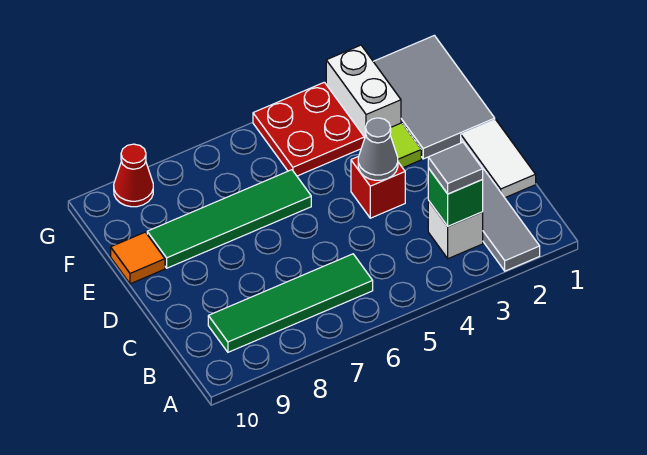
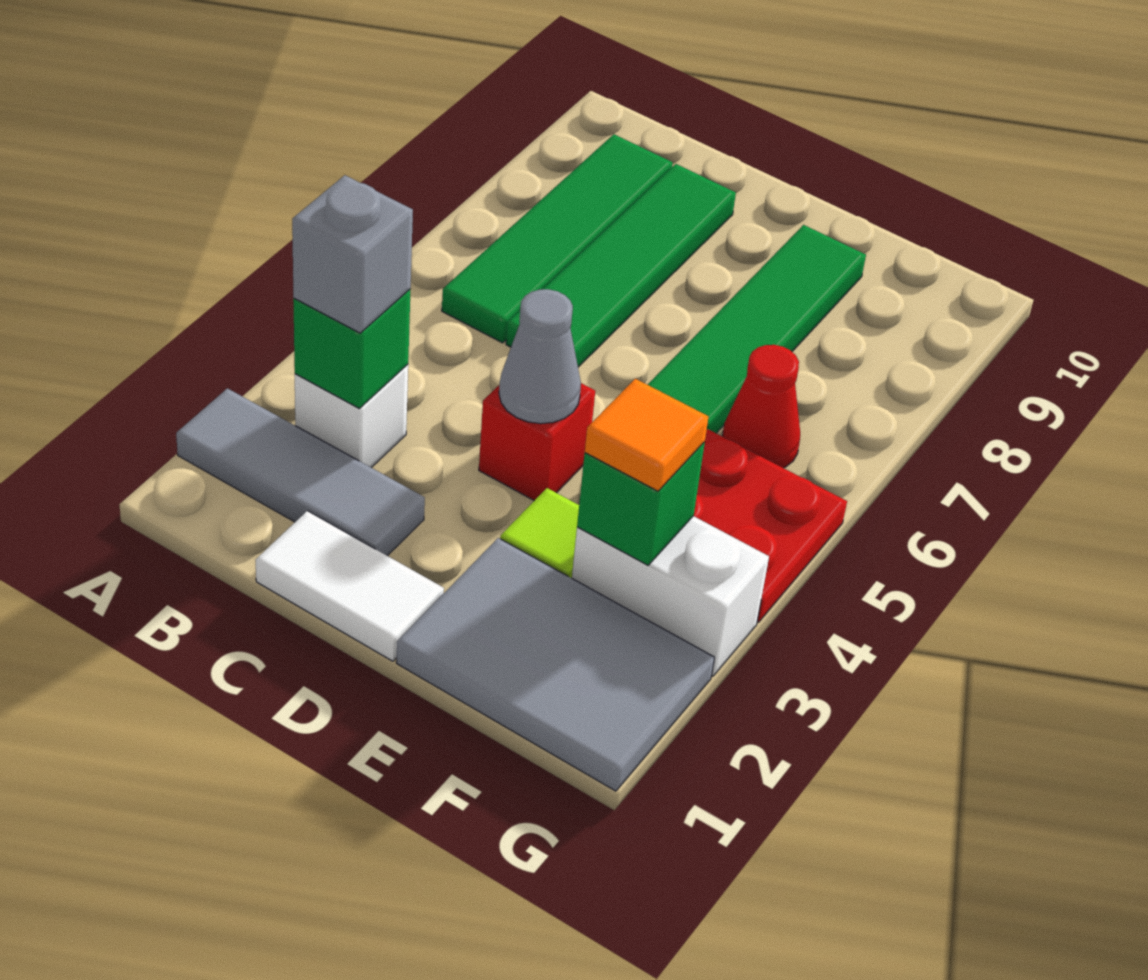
grey tile B3 level 3 -> grey brick B3 level 3
none -> green tile C6:C9 level 1
orange tile E10 level 1 -> orange tile F3 level 3
none -> green brick F3 level 2
red cone G9 level 1 -> red cone F6 level 1

